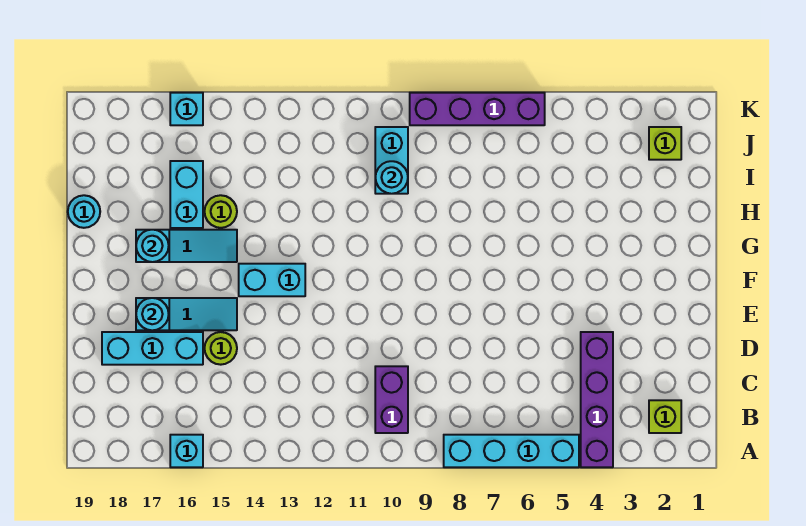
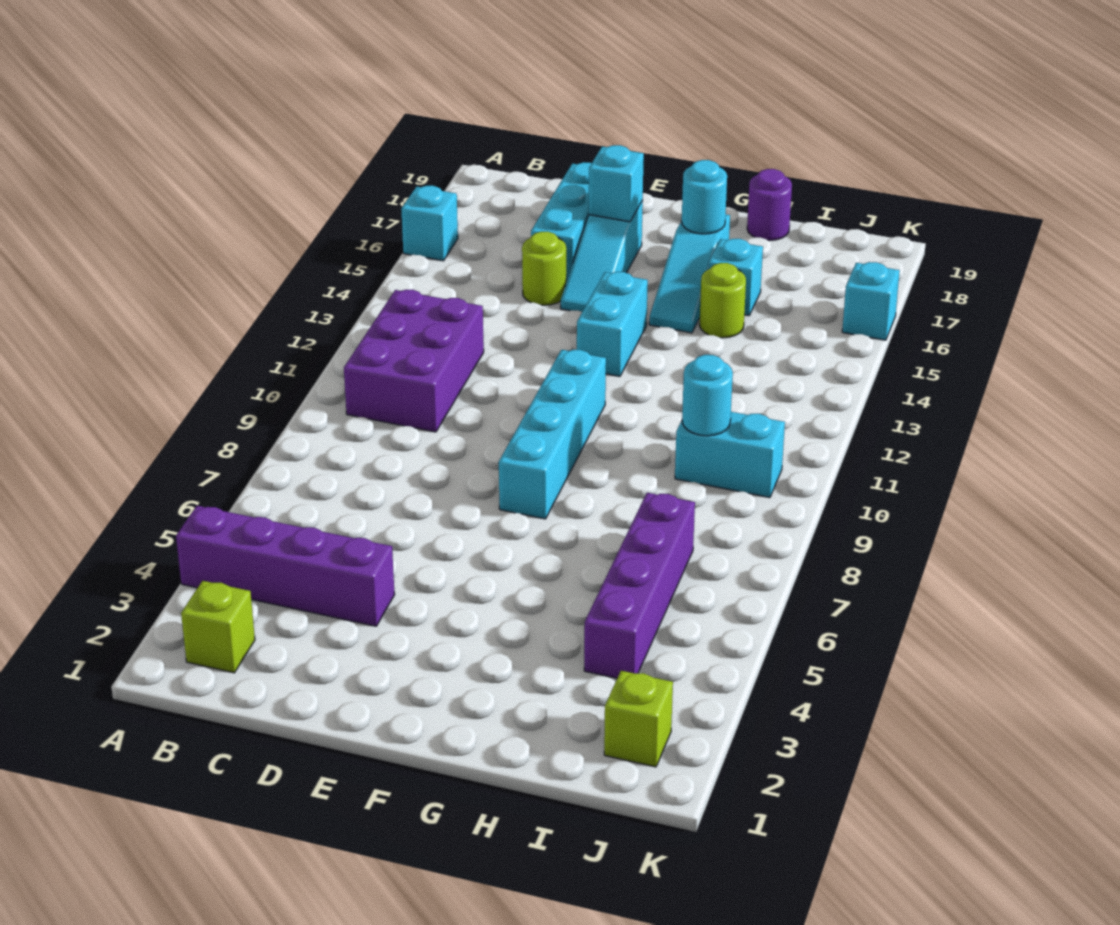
cyan brick A5:A8 level 1 -> cyan brick F8:F11 level 1
purple brick B10:C10 level 1 -> purple brick B10:C12 level 1
cyan round brick E17 level 2 -> cyan brick E17 level 2
cyan brick H16:I16 level 1 -> cyan brick H16 level 1
cyan round brick H19 level 1 -> purple round brick H19 level 1
purple brick K6:K9 level 1 -> purple brick I4:I7 level 1

